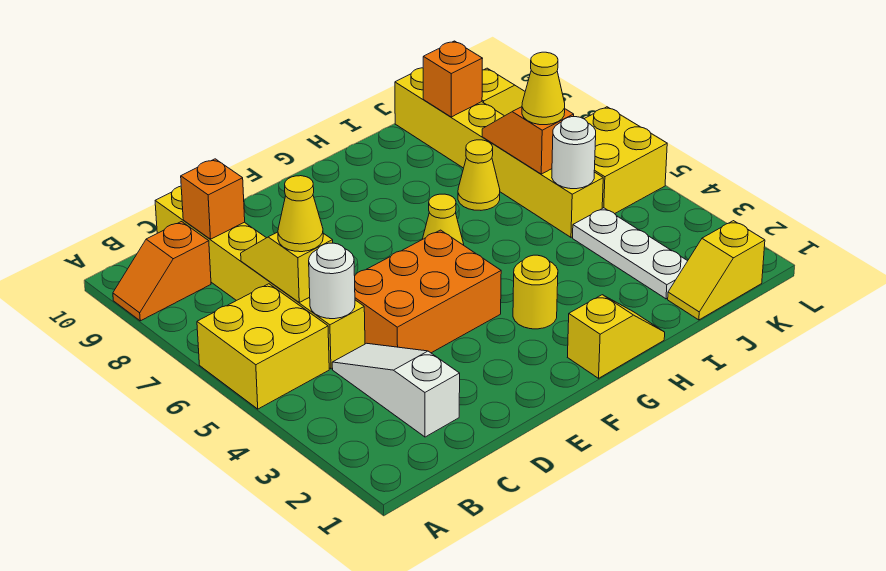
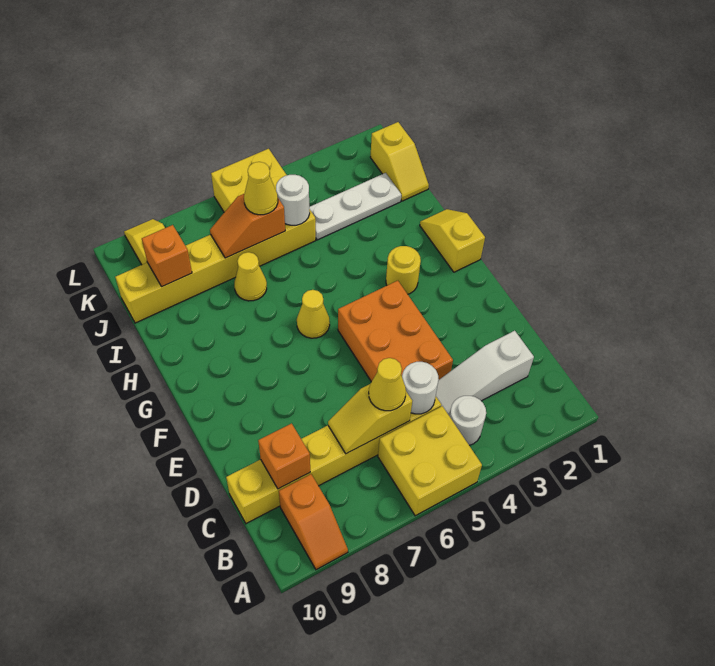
none -> white round brick B4 level 1

